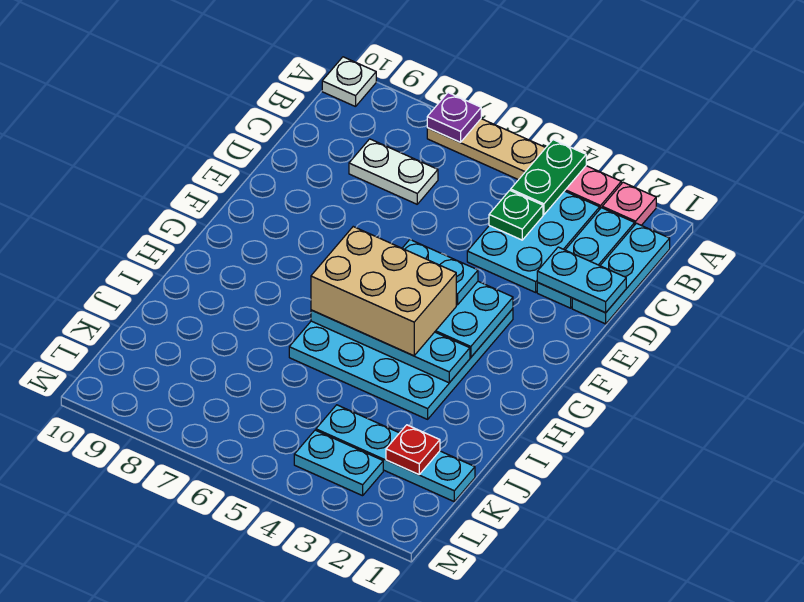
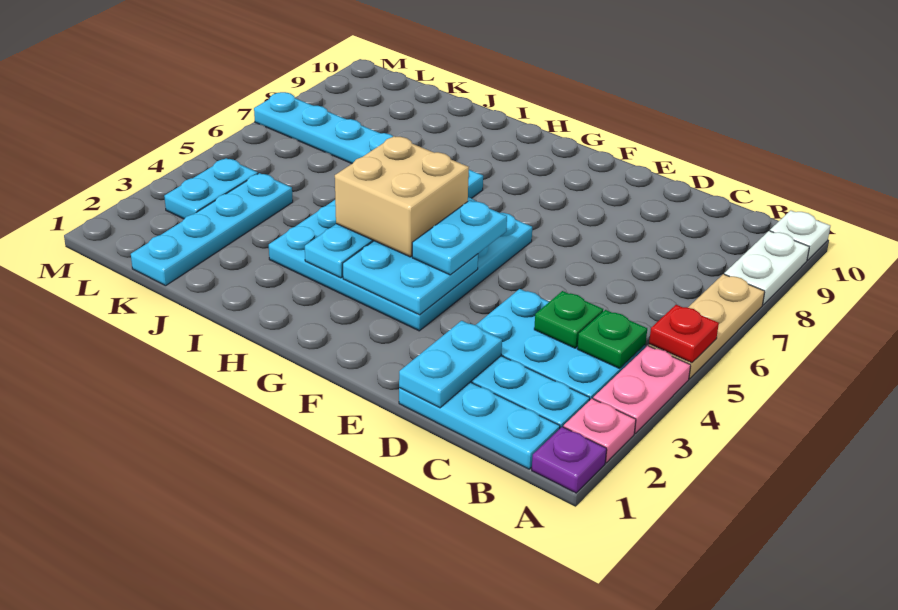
green plate A4:B4 level 2 -> green plate B4 level 2
purple plate A7 level 2 -> purple plate A1 level 1
white plate C7:C8 level 1 -> white plate A8:A9 level 1
tan brick G4:H6 level 3 -> tan brick G4:H5 level 3
none -> cyan plate H7:M7 level 1
red plate K2 level 2 -> red plate A5 level 2

